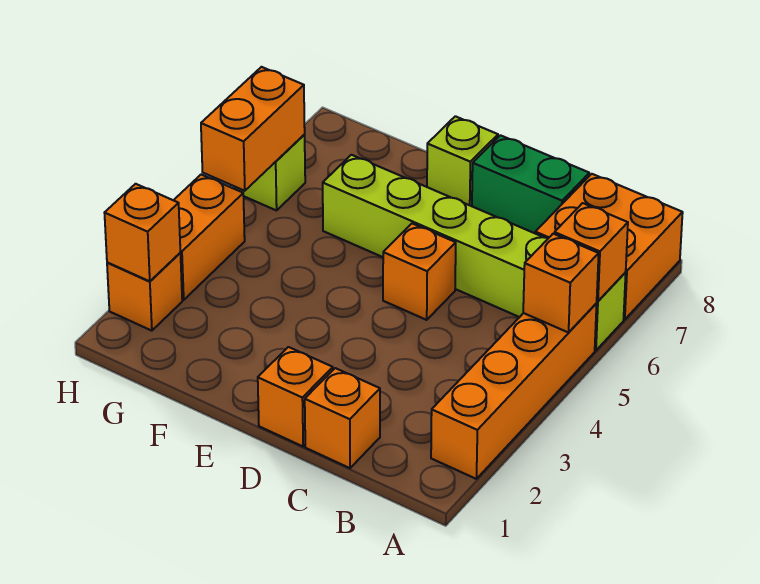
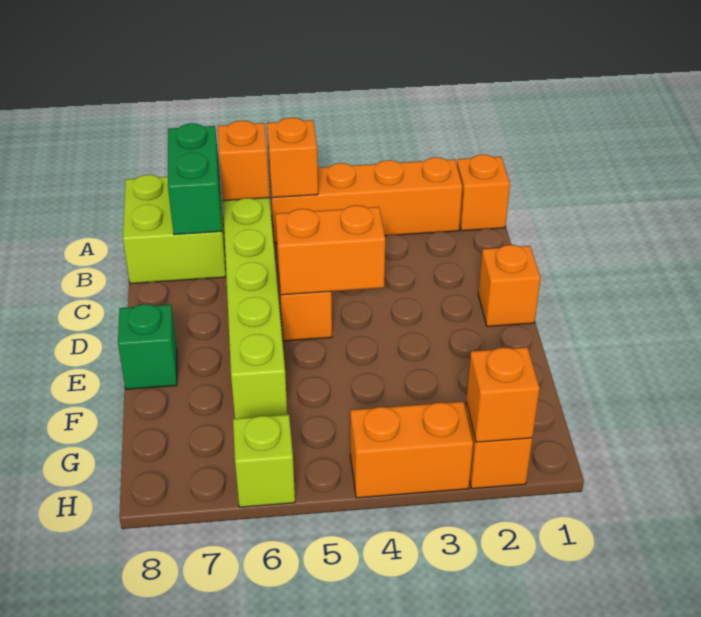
orange brick A7:B8 level 1 -> lime brick A7:B8 level 1
orange brick C1 level 1 -> orange brick A1 level 1
green brick C8:D8 level 1 -> green brick A7:B7 level 2
lime brick E8 level 1 -> green brick E8 level 1
orange brick H5:H6 level 2 -> orange brick D4:D5 level 2

